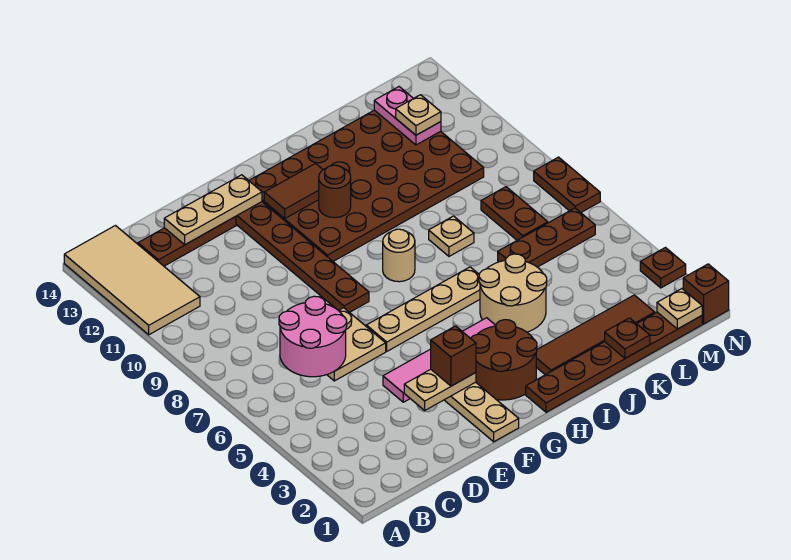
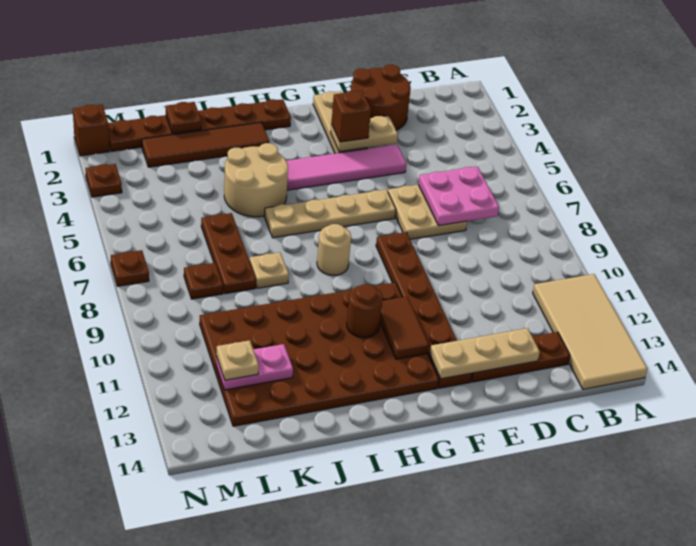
pink round brick C6:D7 level 2 -> pink plate C6:D7 level 2
brown round brick G2:H3 level 1 -> brown round brick D1:E2 level 1
brown tile G12:H12 level 2 -> brown tile G11:G12 level 2
brown plate K6:M6 level 1 -> brown plate K6:K8 level 1
brown plate L7:L8 level 1 -> brown plate L8 level 1
pink plate L12:L13 level 2 -> pink plate K12:L12 level 2
tan plate M1 level 2 -> none
brown plate N7:N8 level 1 -> brown plate N7 level 1

